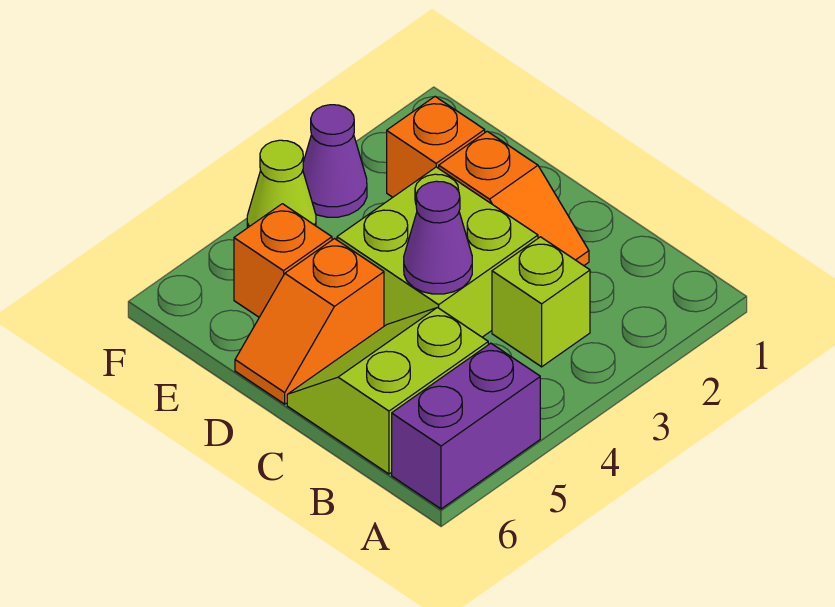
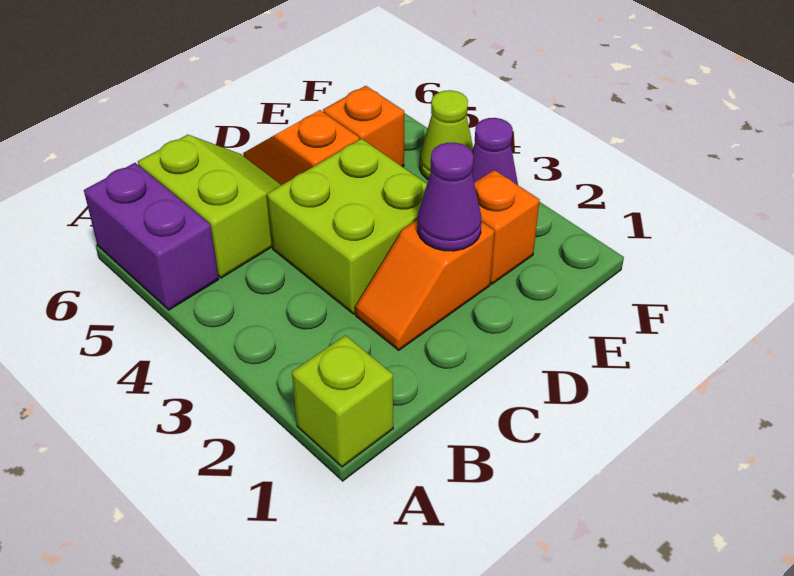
lime brick B3 level 1 -> lime brick A1 level 1
purple cone C4 level 2 -> purple cone D2 level 2

